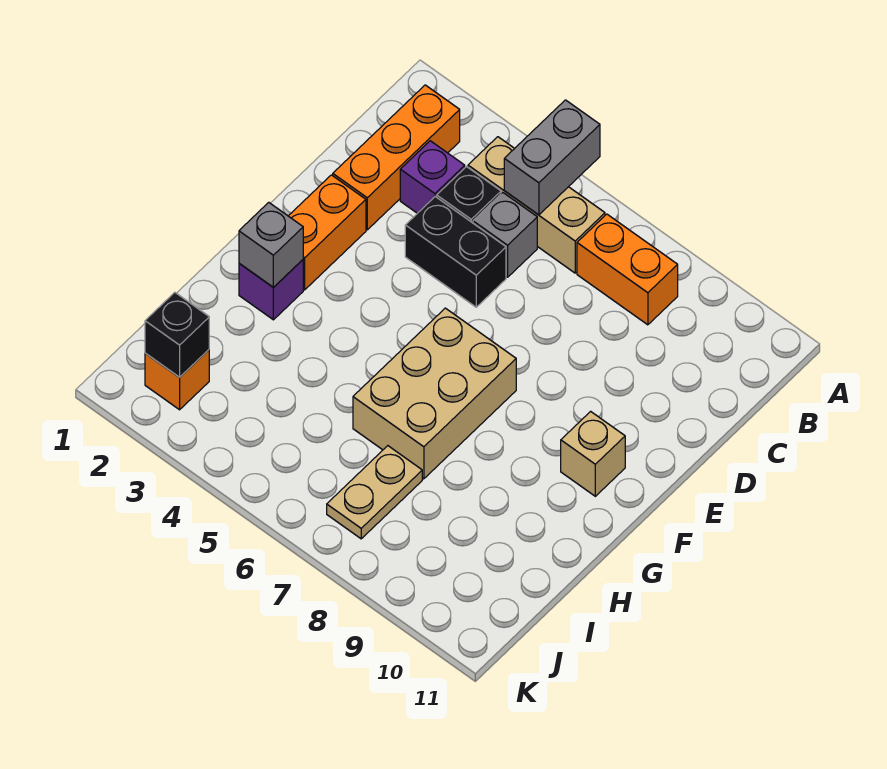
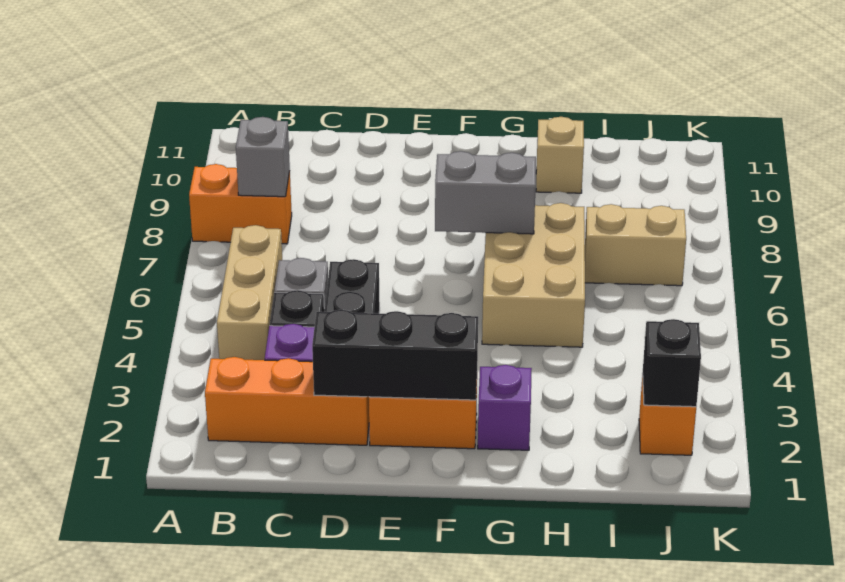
grey brick A5:B5 level 2 -> grey brick F7:G7 level 2
orange brick B7:B8 level 1 -> orange brick A8:B8 level 1
none -> black brick D2:F2 level 2
tan brick F6:H7 level 1 -> tan brick G5:H7 level 1
tan brick F10 level 1 -> tan brick H10 level 1
grey brick G2 level 2 -> grey brick B8 level 2
tan plate I7:J7 level 1 -> tan brick I7:J7 level 1

